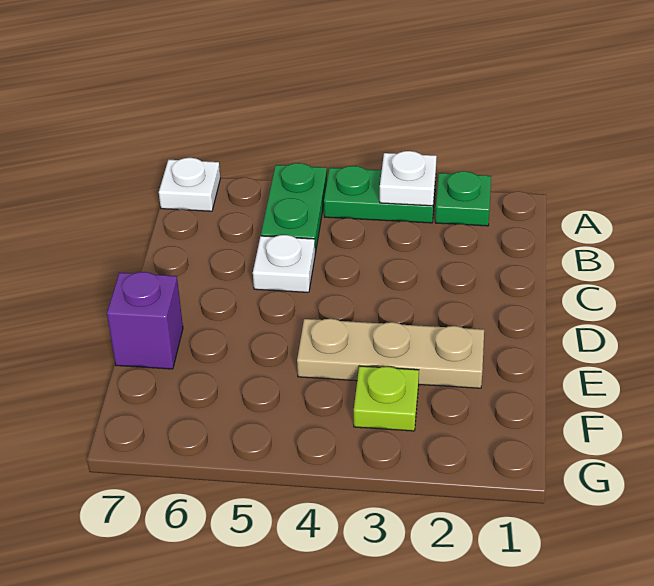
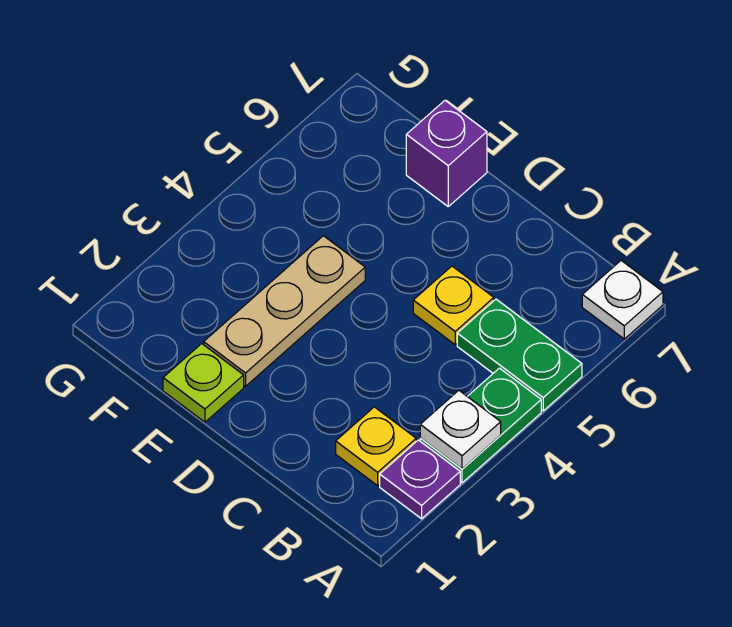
green plate A2 level 1 -> purple plate A2 level 1
none -> yellow plate B2 level 1
white plate C5 level 1 -> yellow plate C5 level 1
lime plate F3 level 1 -> lime plate E1 level 1

